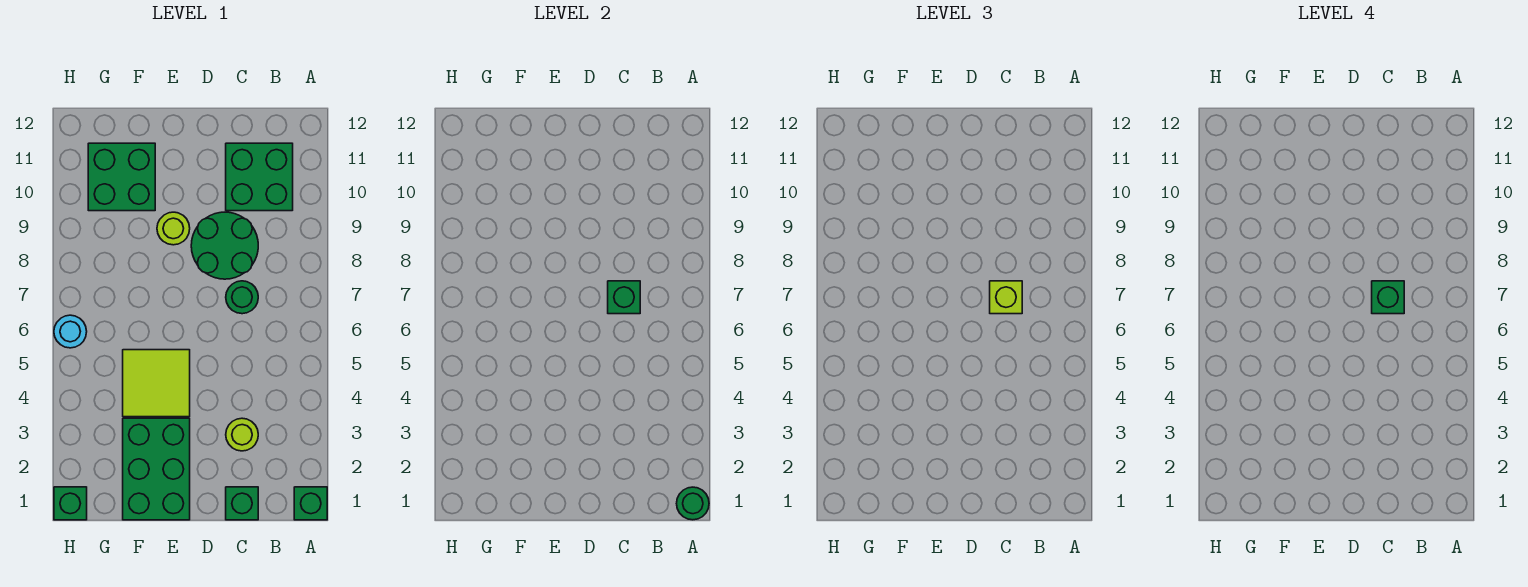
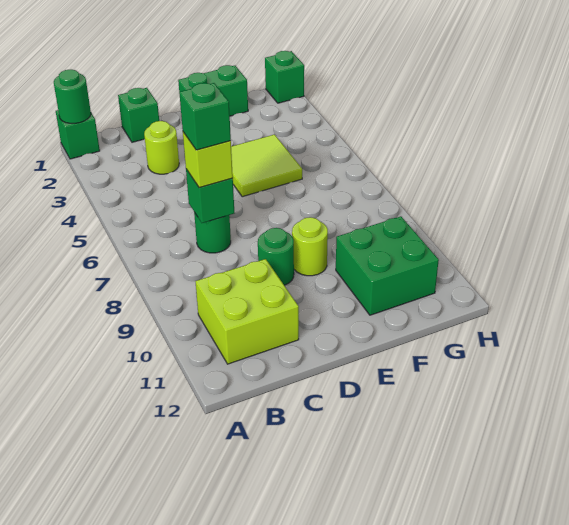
green brick B10:C11 level 1 -> lime brick B10:C11 level 1
green round brick C8:D9 level 1 -> green round brick D9 level 1
green brick E1:F3 level 1 -> green brick E1:F1 level 1
cyan round brick H6 level 1 -> none

